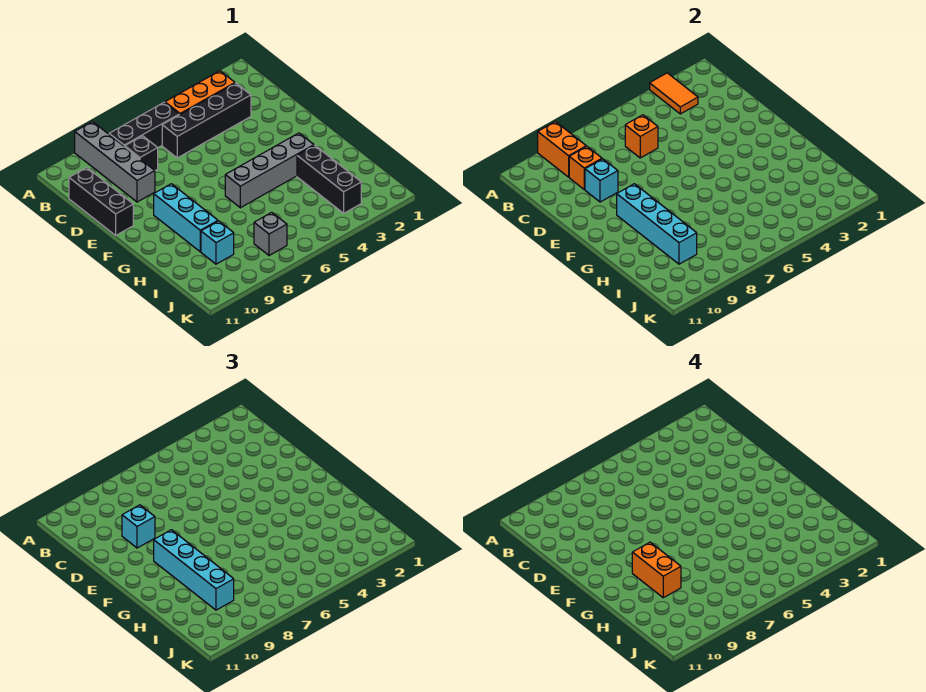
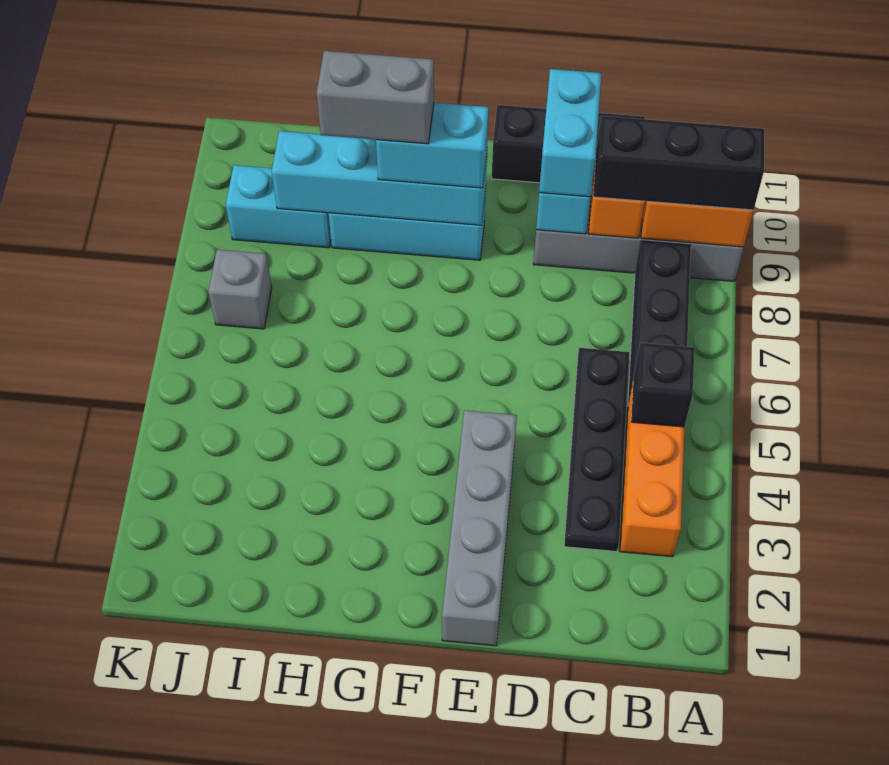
orange tile A3:B3 level 2 -> none
black brick C3:C6 level 1 -> black plate C3:C6 level 1
orange brick C6 level 2 -> none
black brick C8 level 1 -> black brick B5 level 2
cyan brick D9 level 3 -> cyan brick D9:D10 level 3
cyan brick F9:I9 level 3 -> cyan brick F9:G9 level 3
grey brick G3:G6 level 1 -> grey brick E1:E4 level 1
orange brick G9:H9 level 4 -> grey brick G9:H9 level 4
black brick H3:J3 level 1 -> black brick A9:C9 level 3
cyan brick I9 level 1 -> cyan brick I9:J9 level 1

